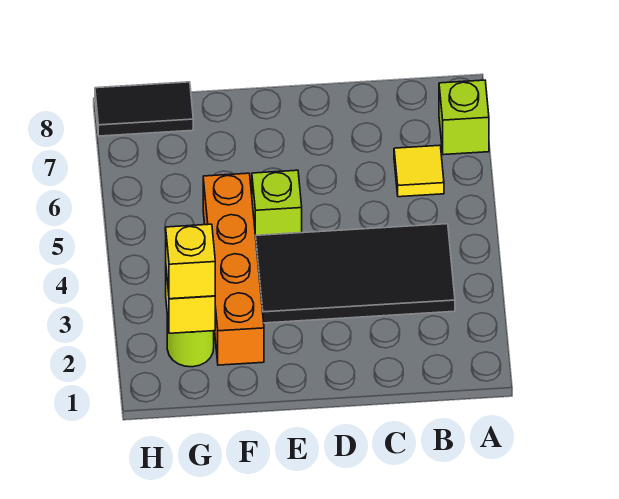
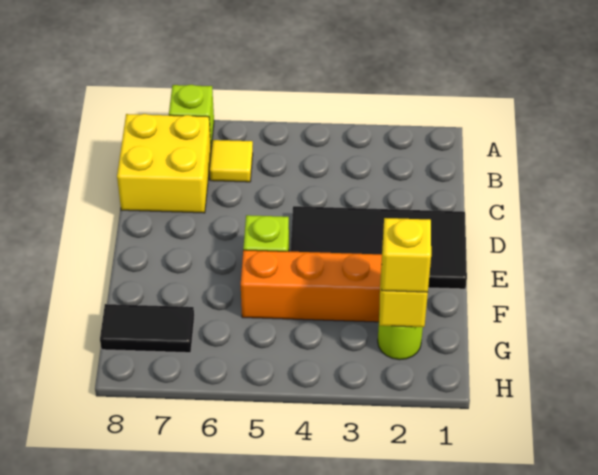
black tile B3:E4 level 1 -> black tile D1:E4 level 1
none -> yellow brick B7:C8 level 1
black tile G8:H8 level 1 -> black tile G7:G8 level 1

